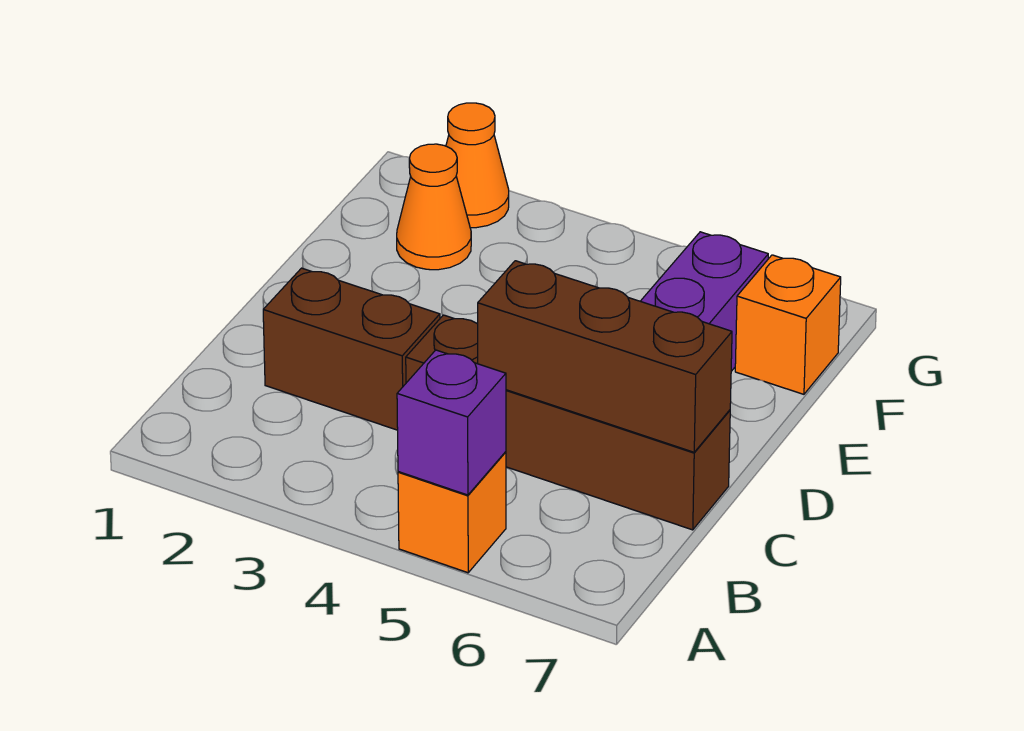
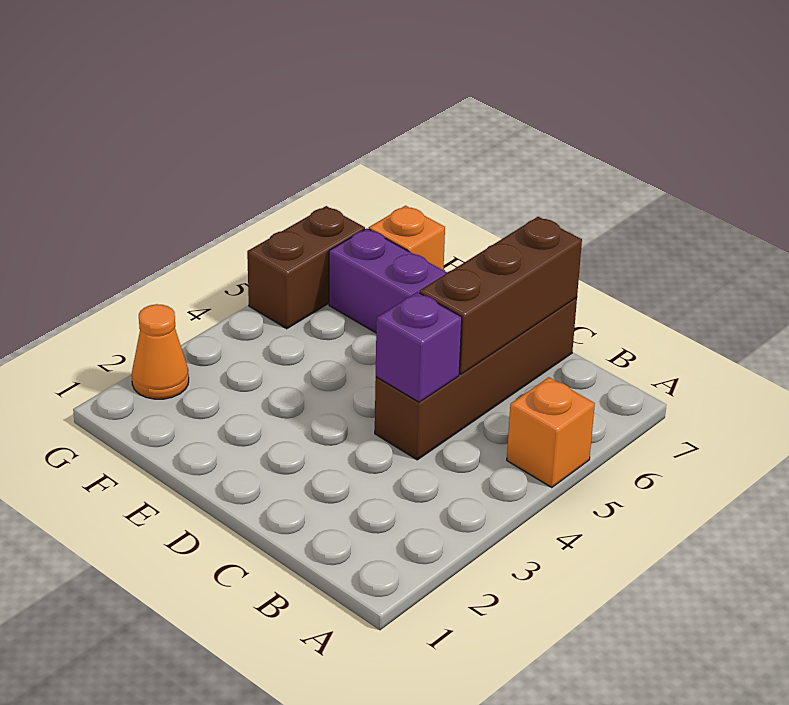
purple brick A5 level 2 -> purple brick C4 level 2
brown brick C2:C3 level 1 -> brown brick G5:G6 level 1
orange cone F2 level 1 -> none

